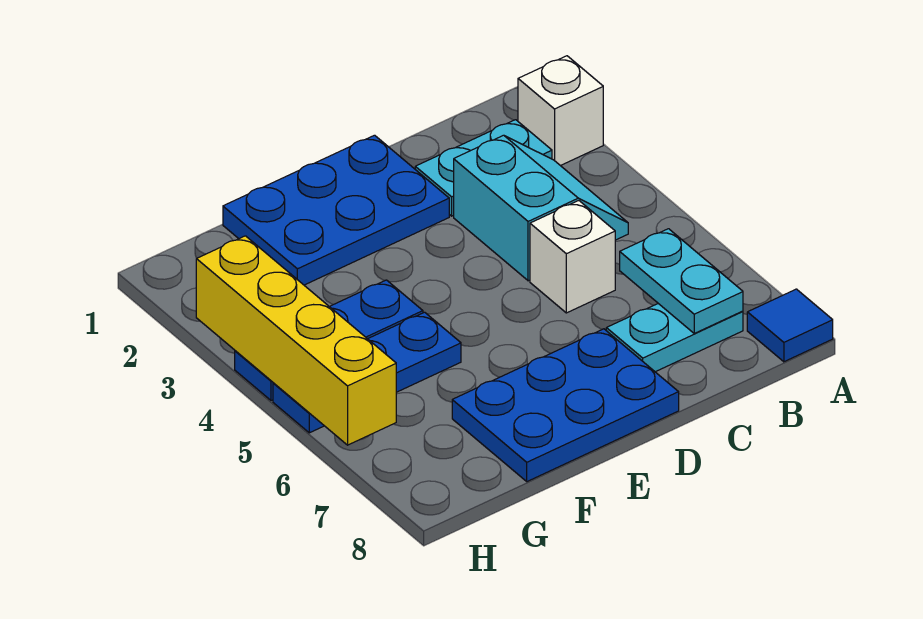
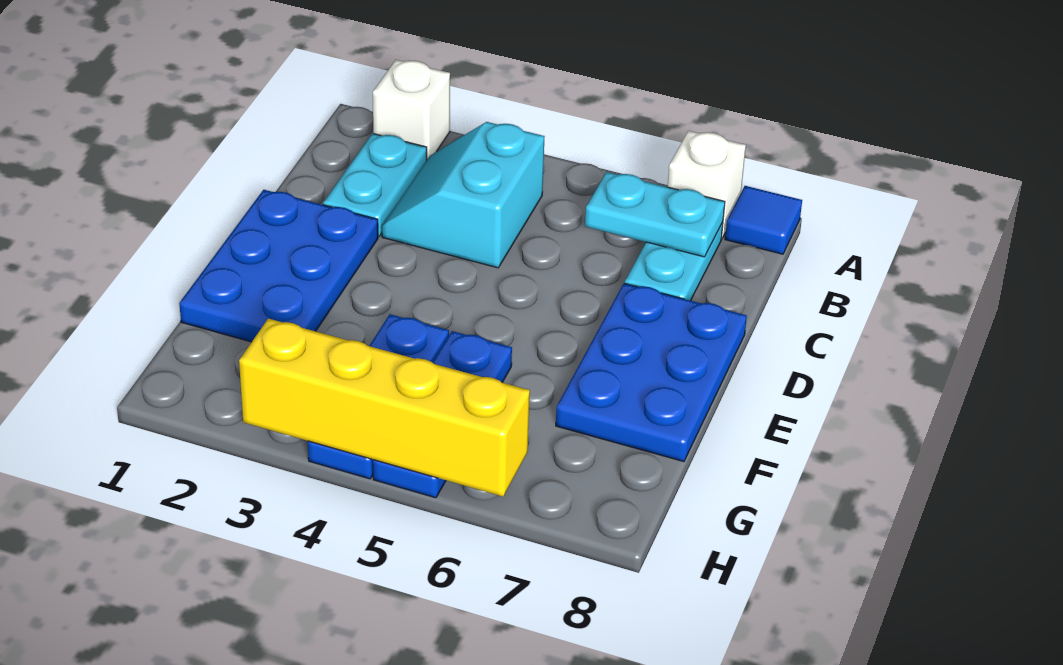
cyan slope B3:C4 level 1 top C -> cyan slope B3:C4 level 1 top 4
white brick C5 level 1 -> white brick A7 level 1

